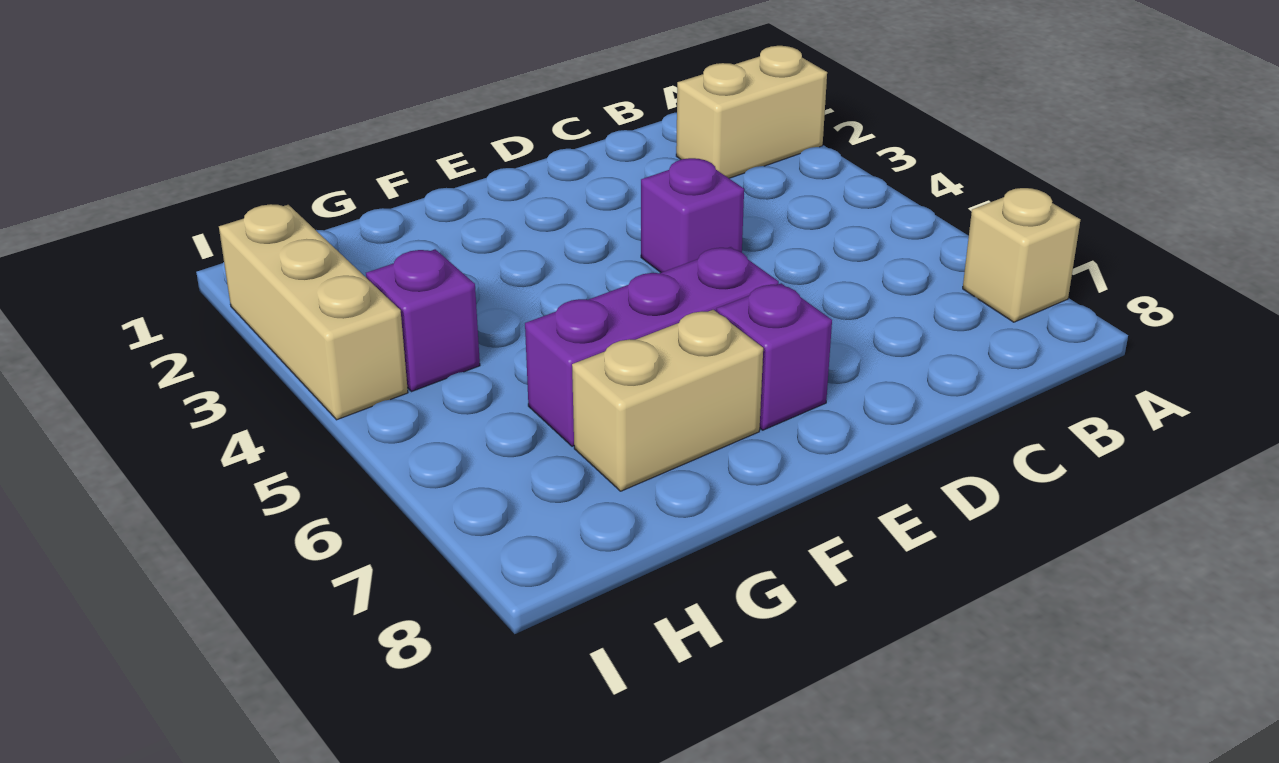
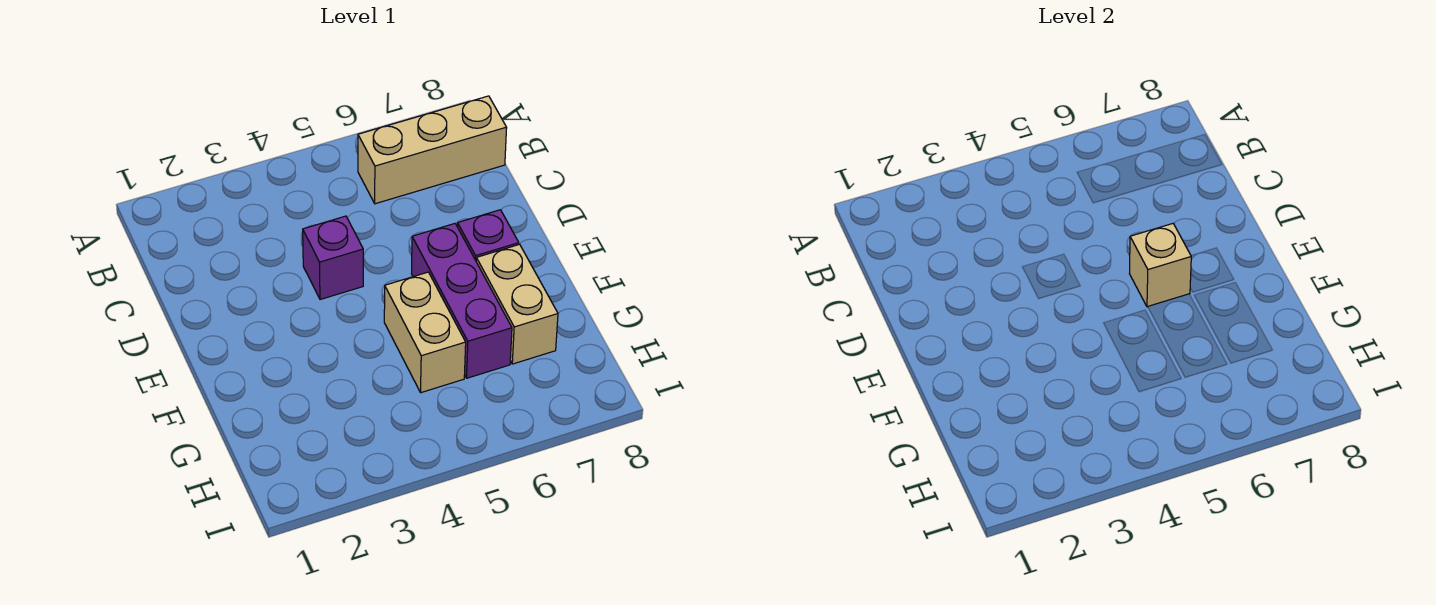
tan brick A2:B2 level 1 -> tan brick F5:G5 level 1
tan brick A7 level 1 -> tan brick E6 level 2
purple brick H4 level 1 -> none
tan brick I2:I4 level 1 -> tan brick B6:B8 level 1

